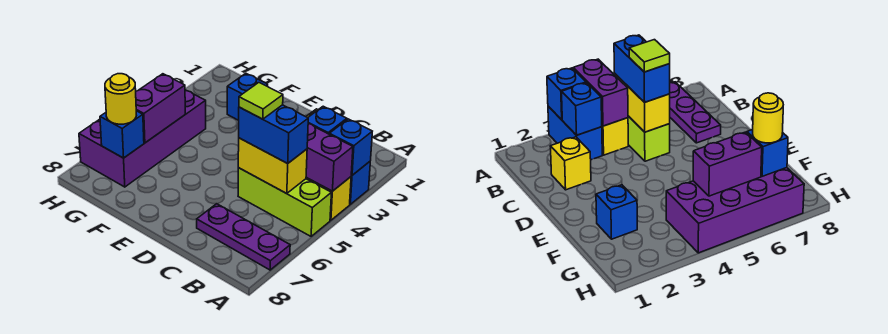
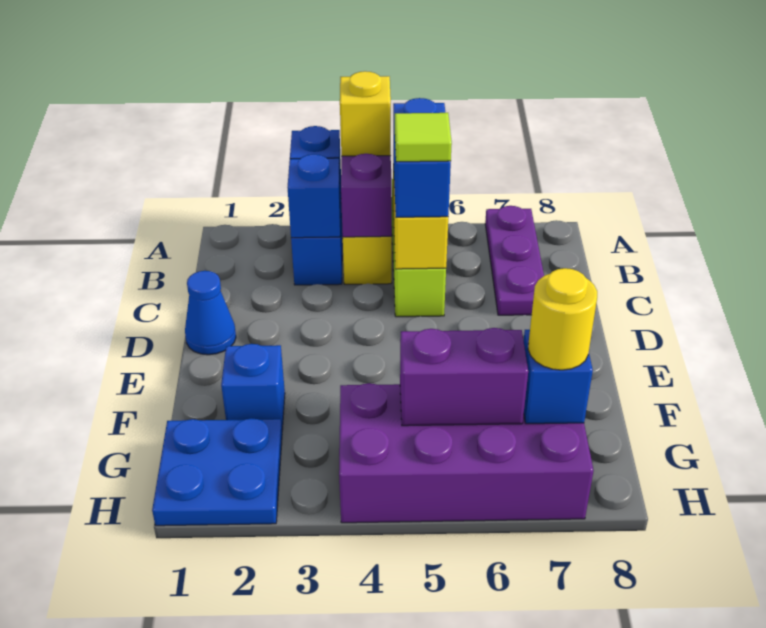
yellow brick C2 level 1 -> yellow brick A4 level 3
none -> blue cone D1 level 1
none -> blue plate G1:H2 level 1

